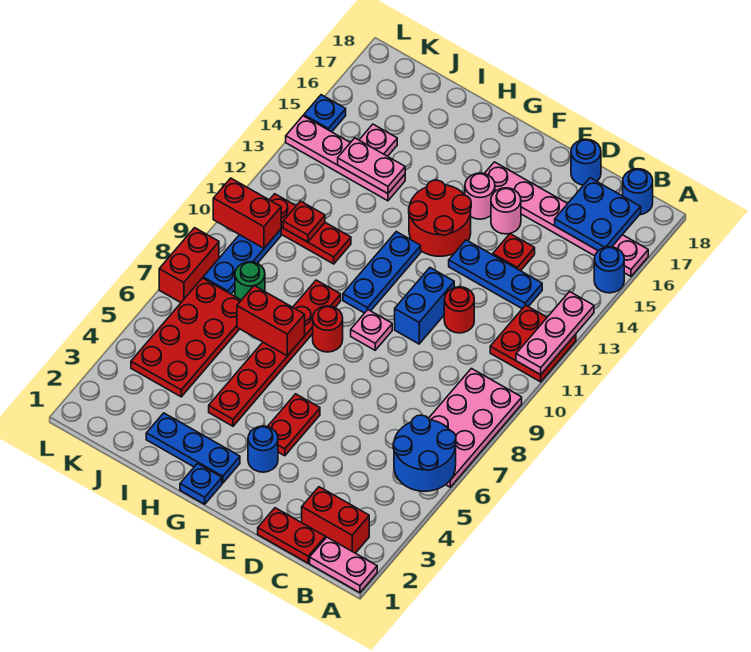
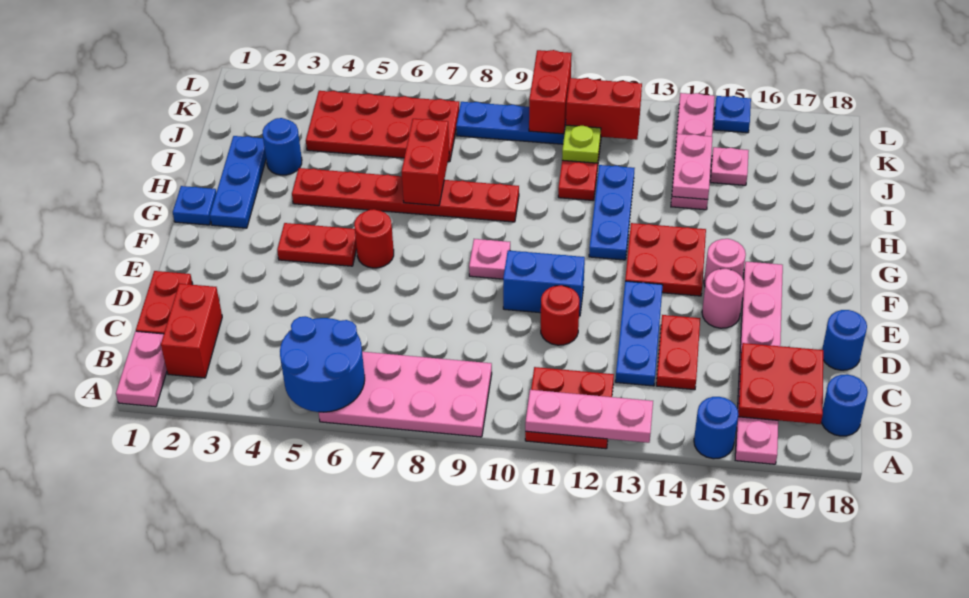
blue plate B16:C17 level 2 -> red plate B16:C17 level 2
red plate D14 level 1 -> red plate C14:D14 level 1
blue round brick F3 level 1 -> blue round brick I3 level 1
red round brick F13:G14 level 1 -> red plate F13:G14 level 1
red round brick G8 level 1 -> red round brick F6 level 1
blue plate G10:G12 level 1 -> blue plate G12:I12 level 1
green round brick J8 level 1 -> none
red plate J11 level 2 -> lime plate J11 level 2
red brick L7:L8 level 1 -> red brick K11:K12 level 2

